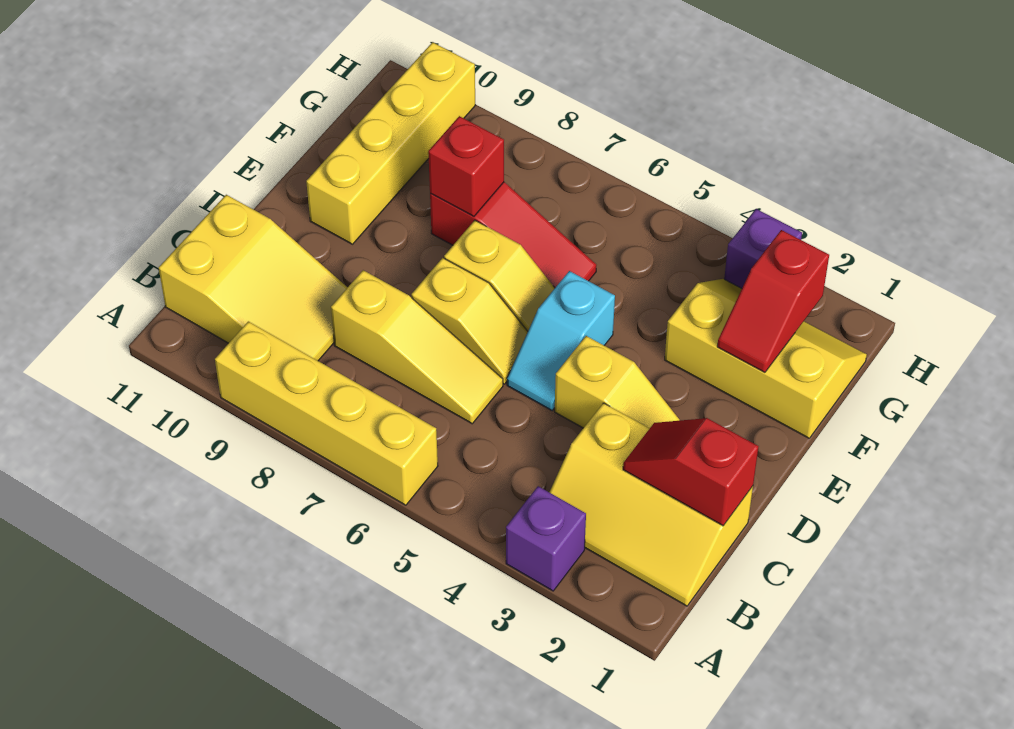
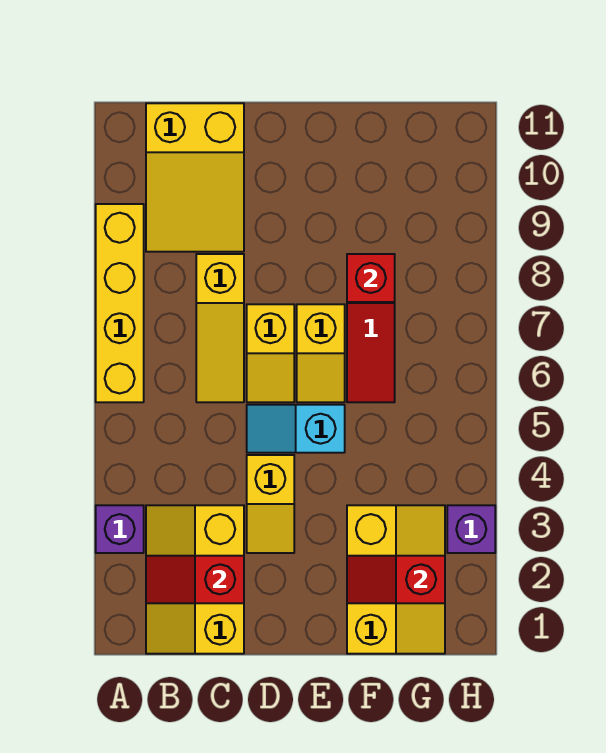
red slope C1:C2 level 2 top 1 -> red slope B2:C2 level 2 top C
yellow brick E10:H10 level 1 -> none

